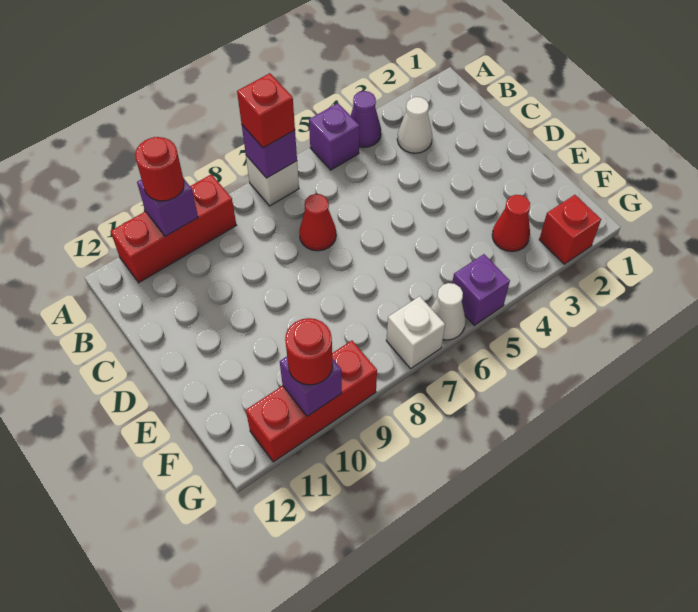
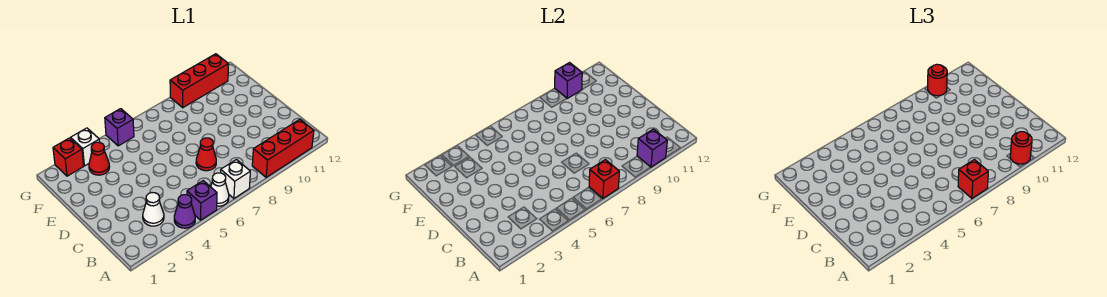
purple brick A7 level 2 -> red brick A7 level 2
white cone G6 level 1 -> white cone A6 level 1
white brick G7 level 1 -> white brick G3 level 1

